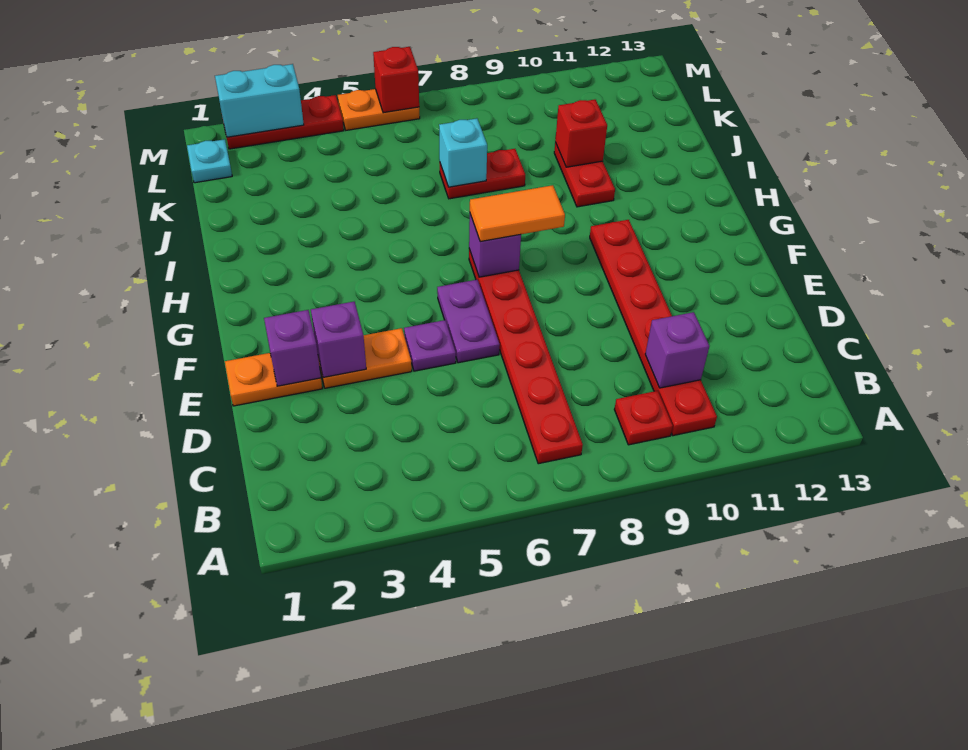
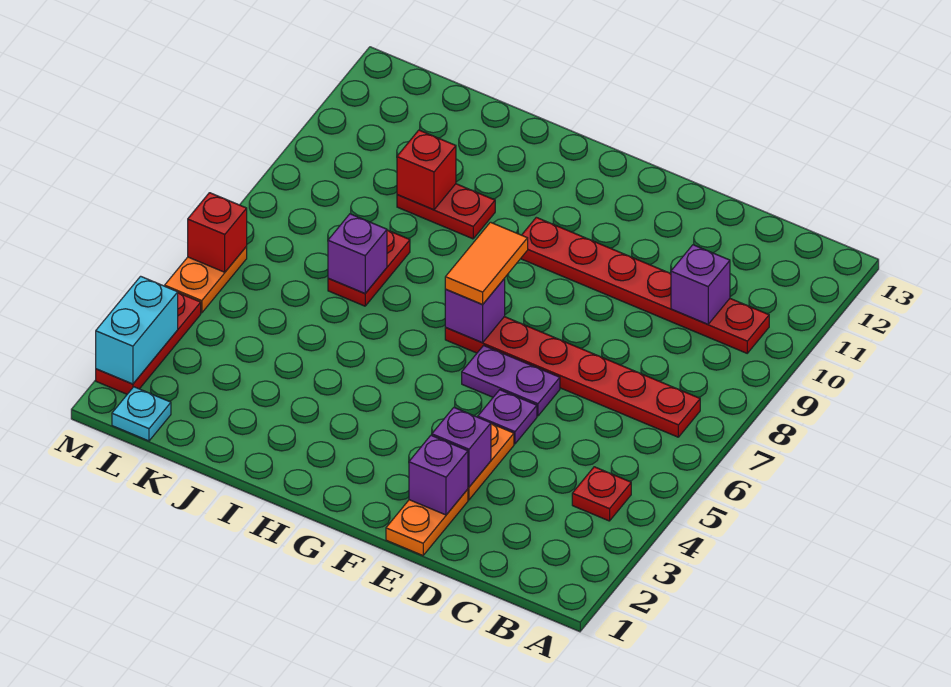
red plate B9 level 1 -> red plate B4 level 1
cyan brick J7 level 2 -> purple brick J7 level 2

